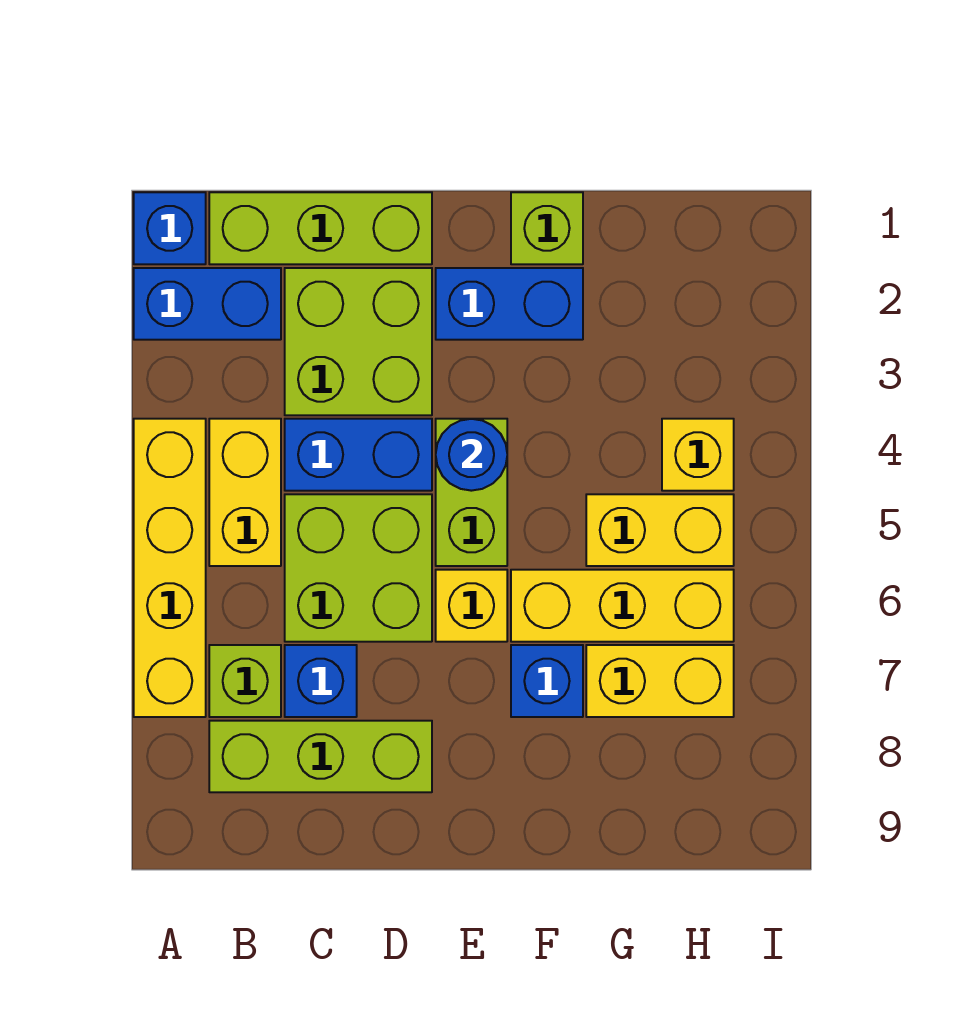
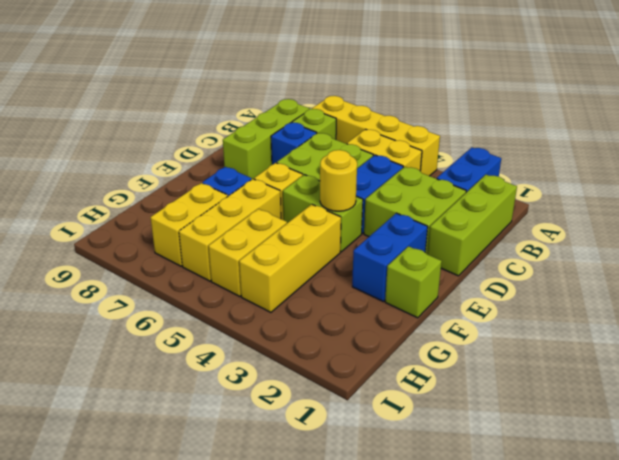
blue brick A1 level 1 -> none
blue round brick E4 level 2 -> yellow round brick E4 level 2
yellow brick H4 level 1 -> yellow brick F4:H4 level 1

